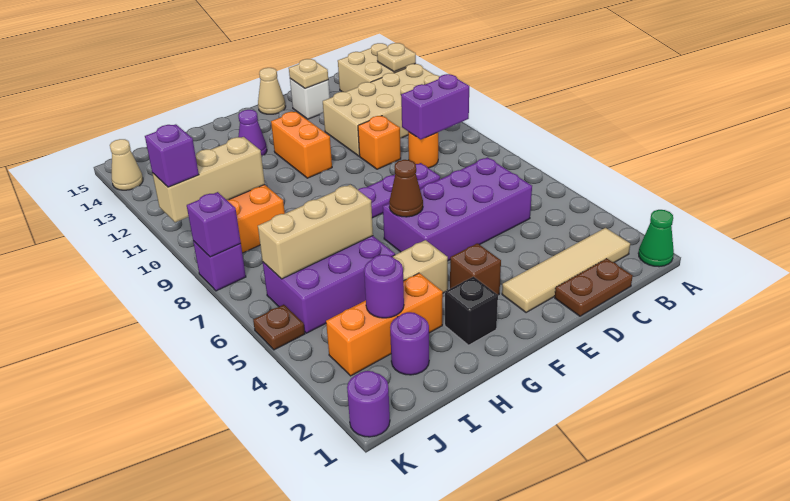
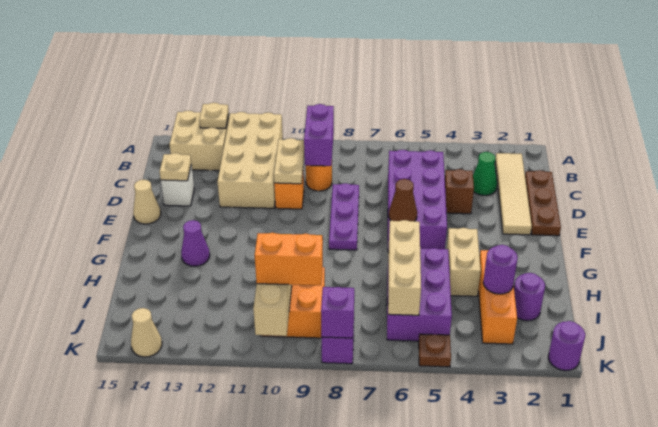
green cone A1 level 1 -> green cone C3 level 1
brown plate C1:D1 level 1 -> brown plate C1:E1 level 1
none -> tan plate C10:D10 level 2
brown brick F3 level 1 -> brown brick D4 level 1
orange brick F11:F12 level 1 -> orange brick J9:J10 level 3
black brick G2 level 1 -> none
purple brick K10 level 3 -> none

